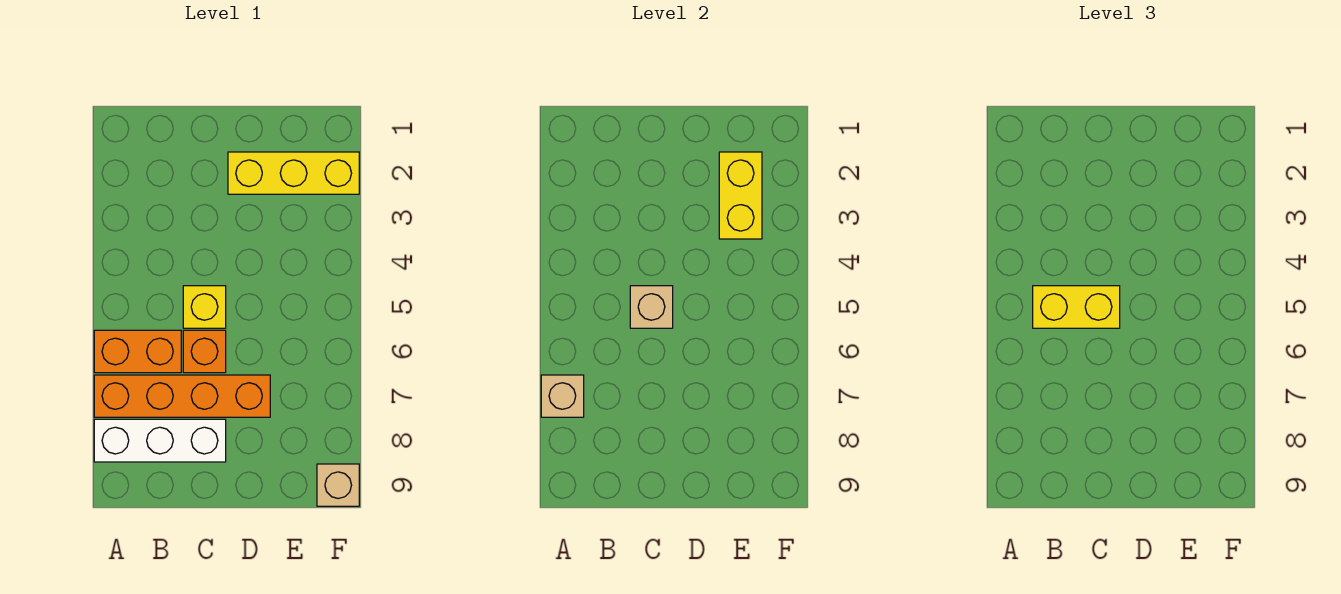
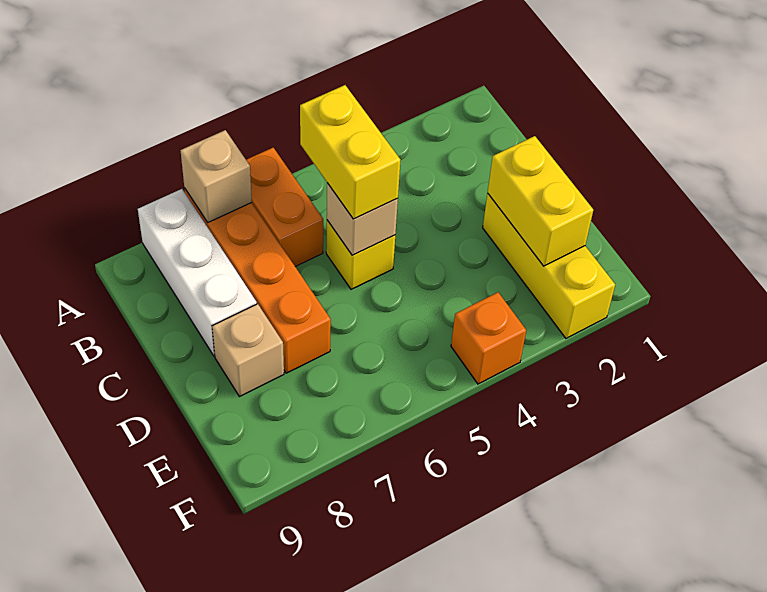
orange brick C6 level 1 -> orange brick F4 level 1
yellow brick E2:E3 level 2 -> yellow brick D2:E2 level 2
tan brick F9 level 1 -> tan brick D8 level 1

